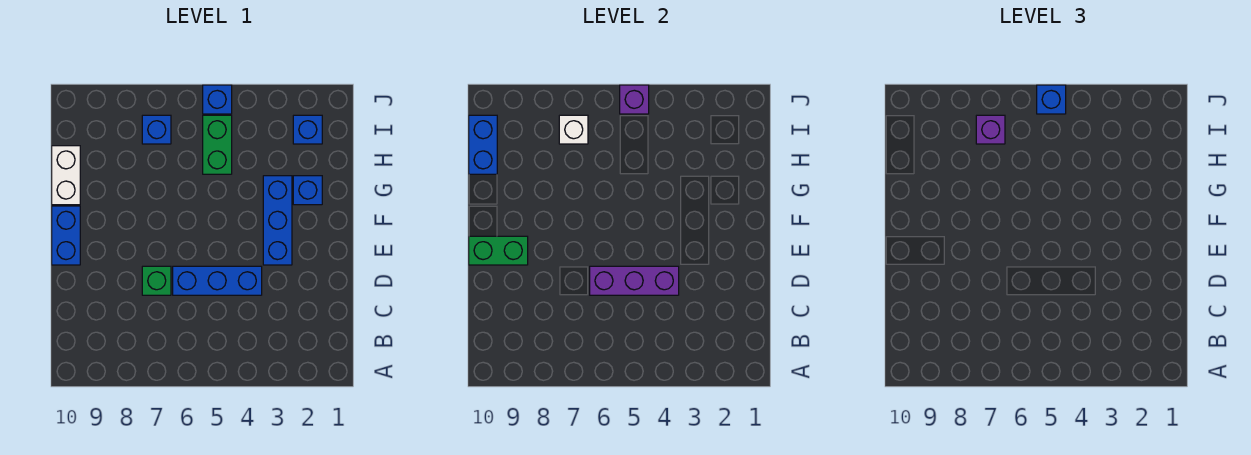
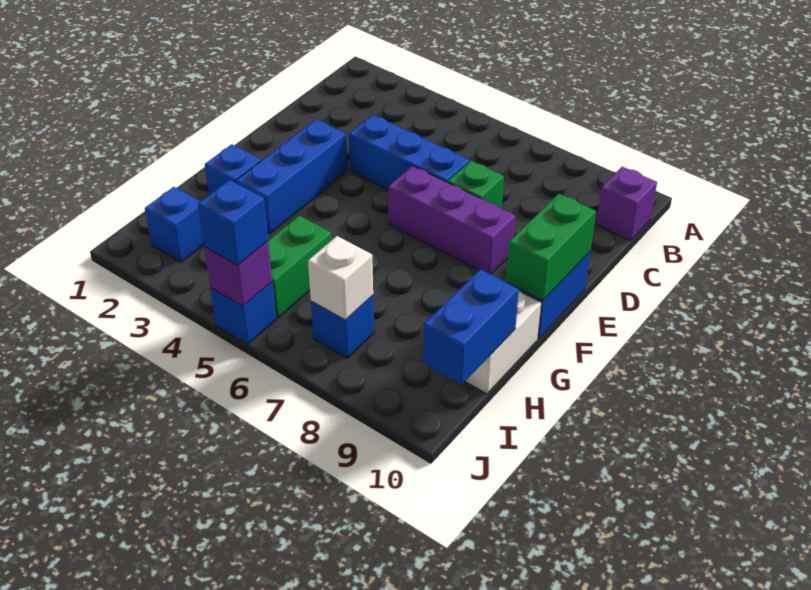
purple brick D4:D6 level 2 -> purple brick E6:E8 level 1
green brick E9:E10 level 2 -> green brick E10:F10 level 2
purple brick I7 level 3 -> purple brick B10 level 1

